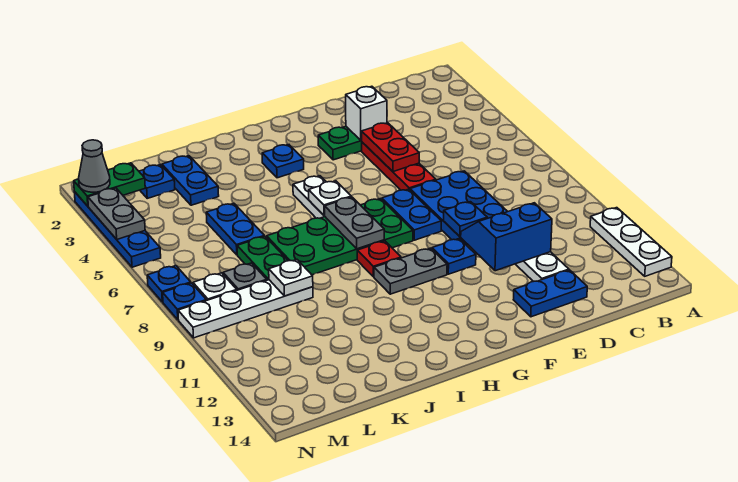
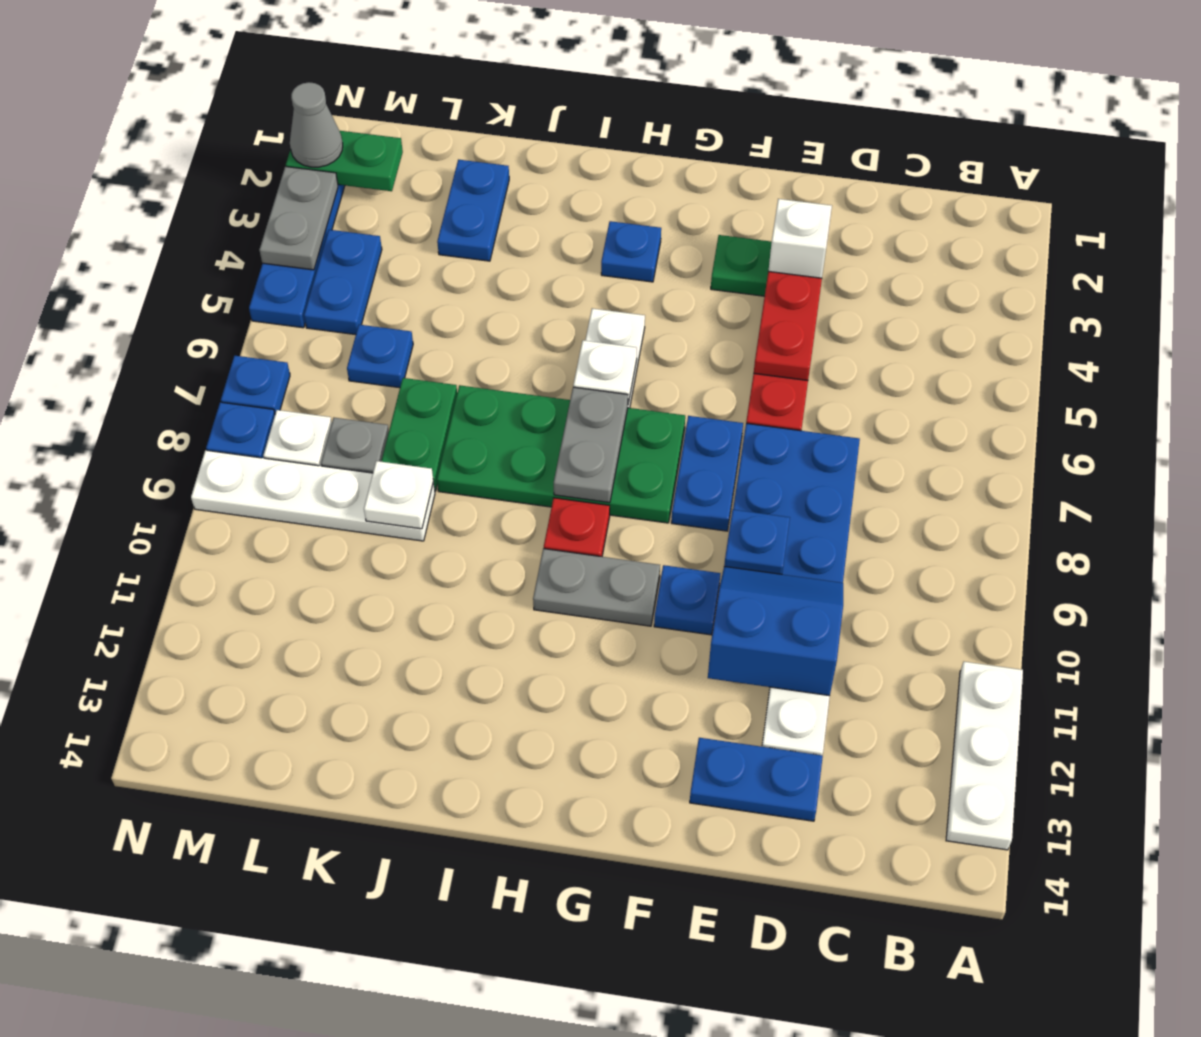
blue plate K5:K6 level 1 -> blue plate M4:M5 level 1
blue plate L2 level 1 -> blue plate L6 level 1

